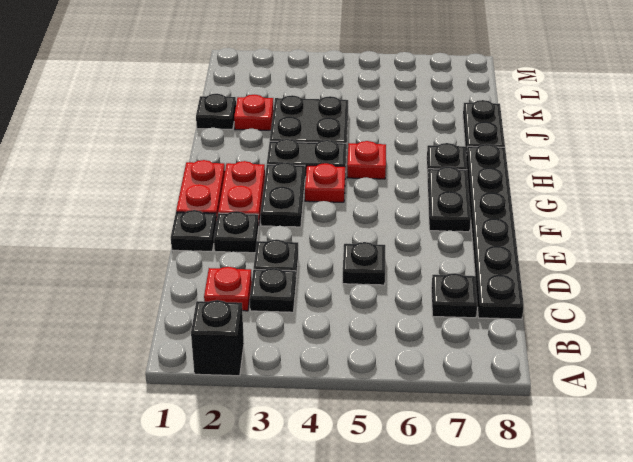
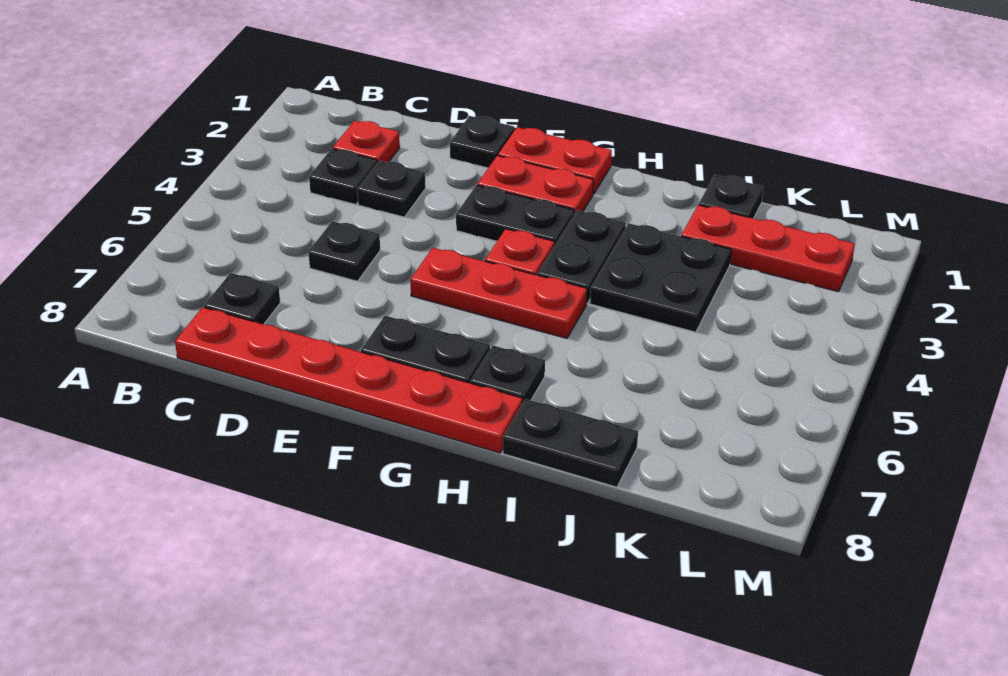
black brick A2 level 1 -> none
black plate C8:H8 level 1 -> red plate C8:H8 level 1
black plate E2 level 1 -> none
red plate H5 level 1 -> red plate F5:H5 level 1
red plate J2 level 1 -> red plate J2:L2 level 1

